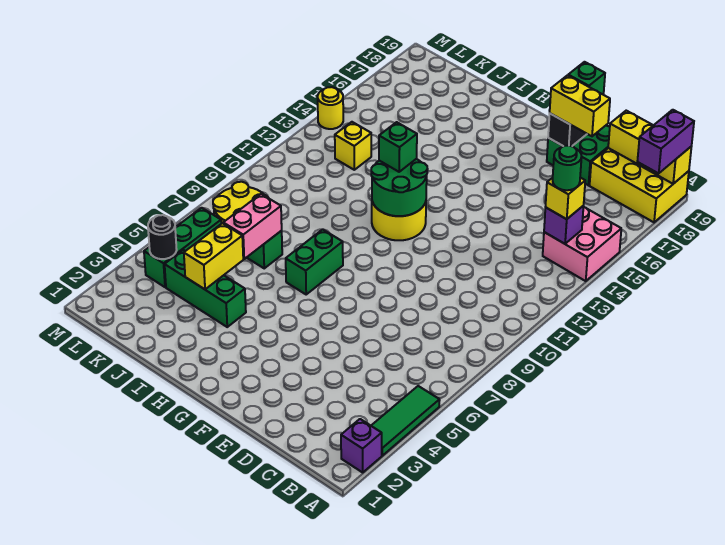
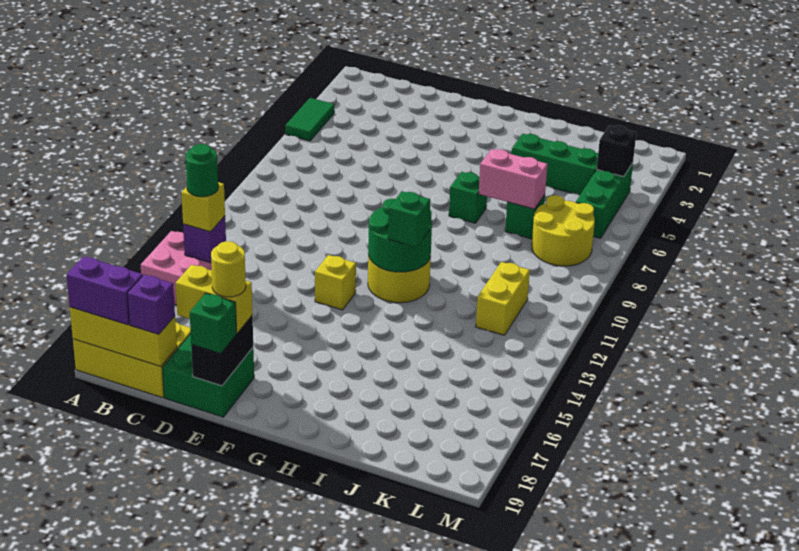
purple brick A2 level 1 -> purple brick C19 level 3
green tile A3:A5 level 1 -> green tile A4:A5 level 1
purple brick A18:A19 level 3 -> purple brick A19:B19 level 3
green brick H7:H8 level 1 -> green brick H7 level 1
yellow brick J4:J5 level 2 -> yellow brick K11:K12 level 1
pink brick J6:J7 level 2 -> pink brick I7:J7 level 2
yellow brick K13 level 1 -> yellow brick F13 level 1
black round brick L4 level 2 -> black brick L4 level 2
yellow round brick M14 level 1 -> yellow round brick E18 level 4

